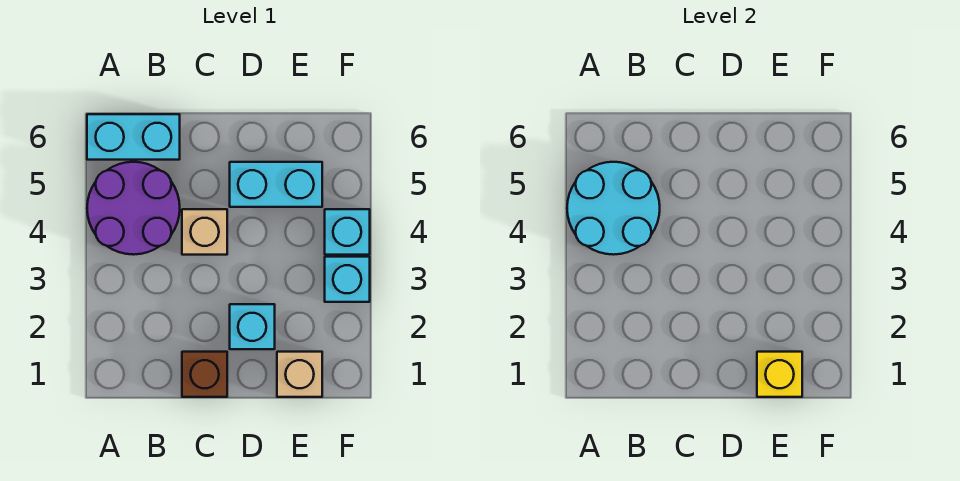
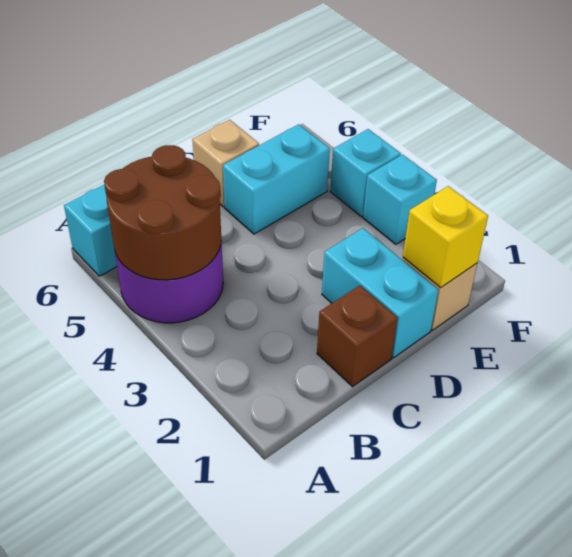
cyan round brick A4:B5 level 2 -> brown round brick A4:B5 level 2
tan brick C4 level 1 -> tan brick D6 level 1
cyan brick D2 level 1 -> cyan brick D1:D2 level 1

